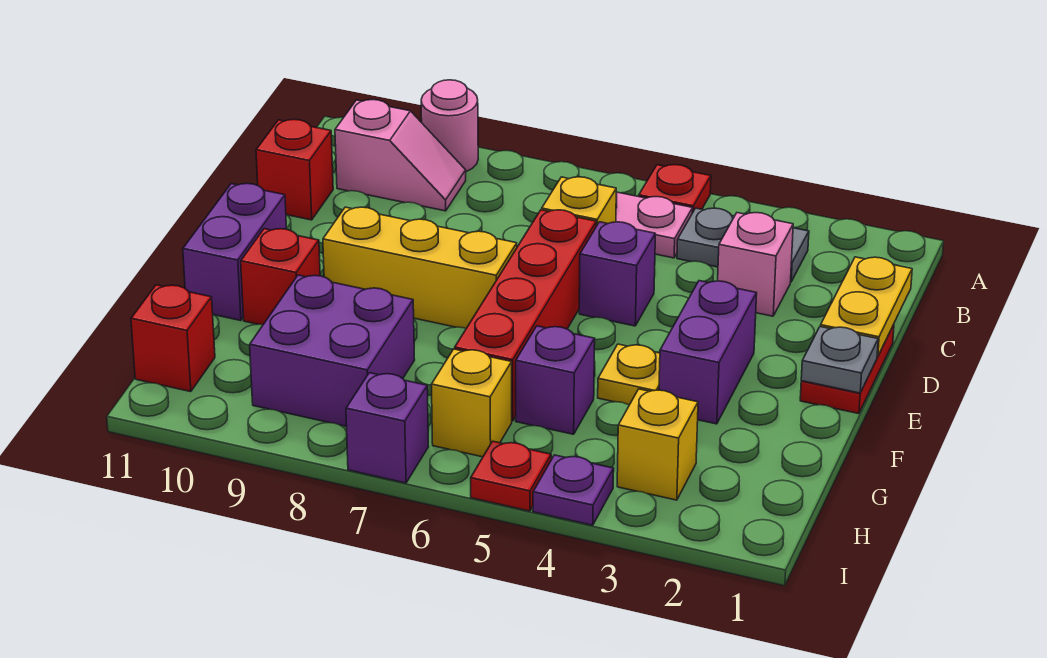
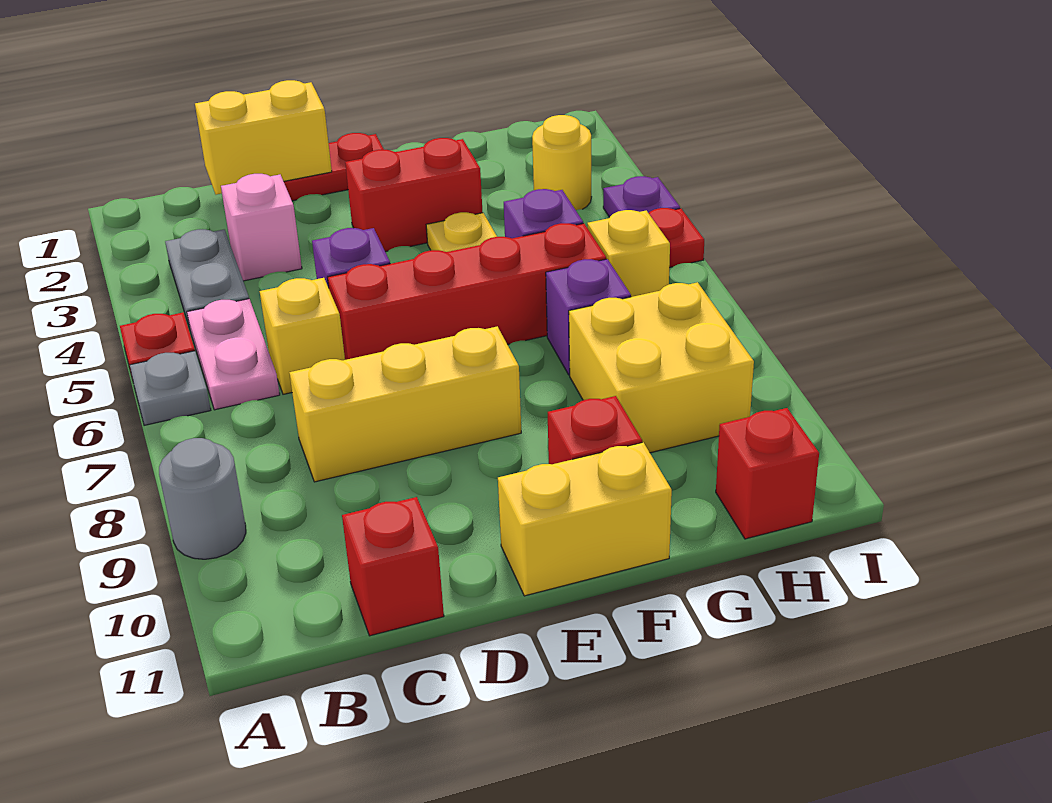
pink round brick A9 level 1 -> grey round brick A9 level 1
pink slope B9:B10 level 1 top 10 -> none
yellow plate C1:D1 level 2 -> yellow brick C1:D1 level 2
grey plate E1 level 2 -> grey plate A6 level 1
purple brick E3:F3 level 1 -> red brick E3:F3 level 1
yellow brick E7:E9 level 1 -> yellow brick C8:E8 level 1
purple brick E11:F11 level 1 -> yellow brick E11:F11 level 1
purple brick G8:H9 level 1 -> yellow brick G8:H9 level 1
yellow brick H3 level 1 -> yellow round brick H3 level 1
purple brick I7 level 1 -> purple brick G7 level 1

